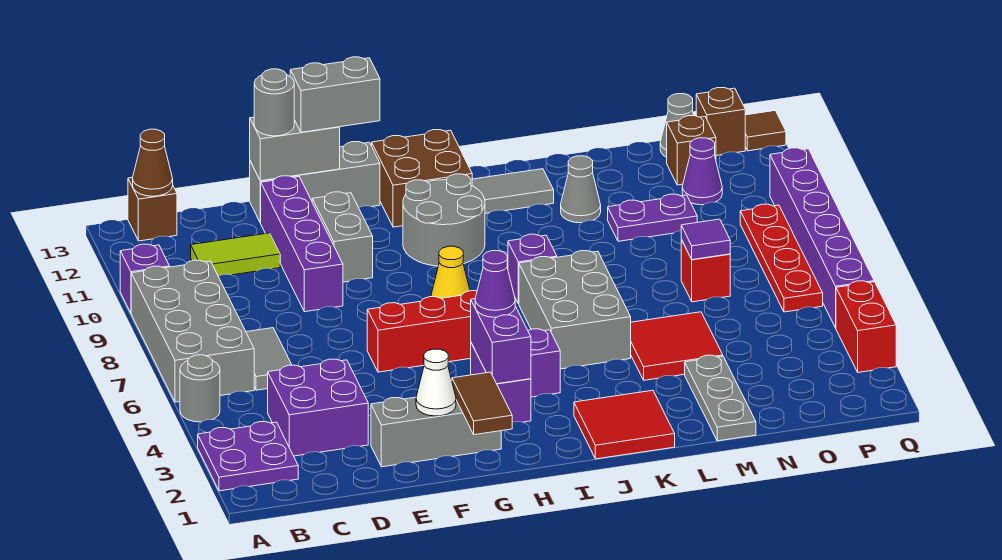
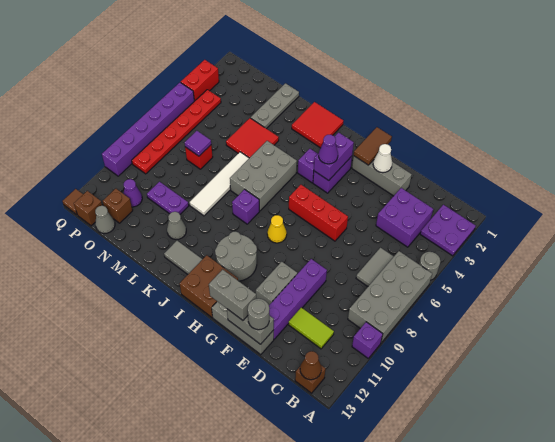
none -> white tile L6:L9 level 1
red plate P6:P9 level 1 -> red plate P4:P9 level 1

